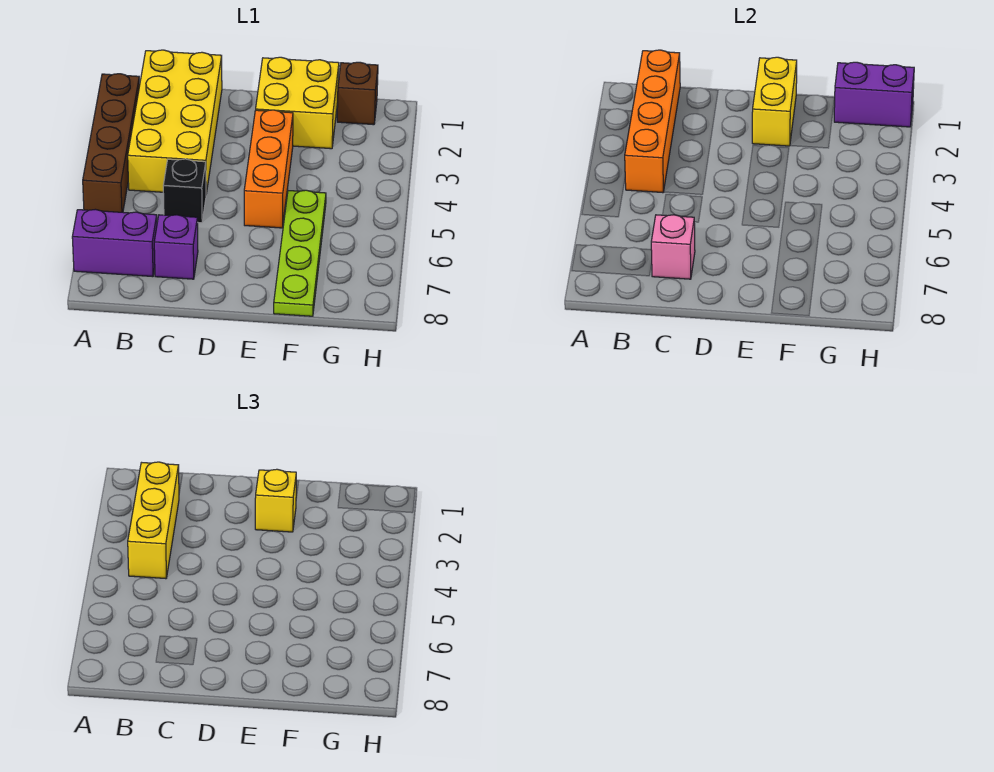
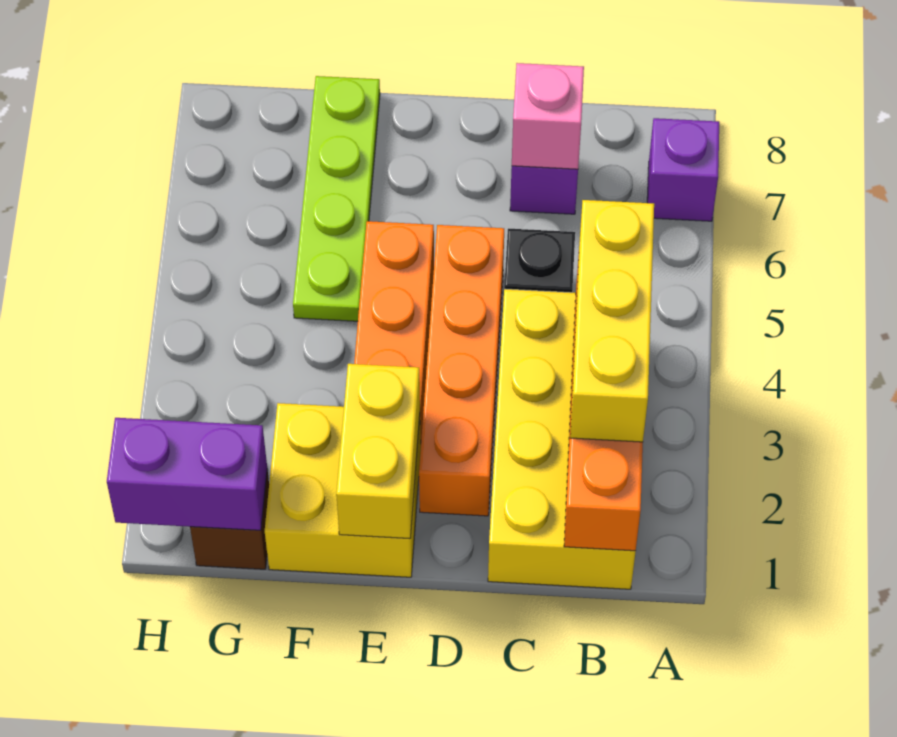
brown brick A2:A5 level 1 -> none
purple brick A7:B7 level 1 -> purple brick A7 level 1
none -> orange brick D2:D5 level 1
yellow brick E2 level 3 -> none

